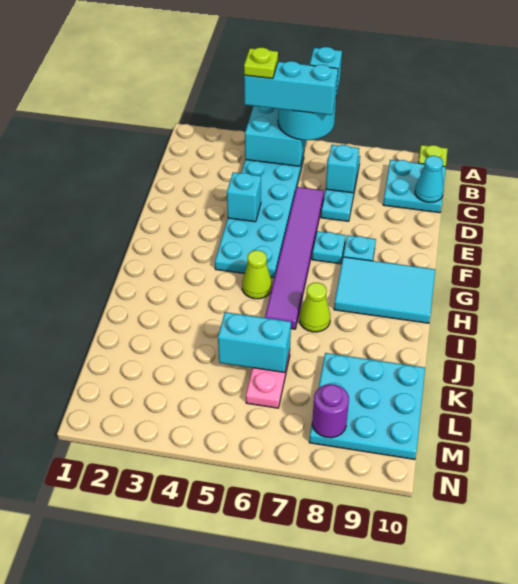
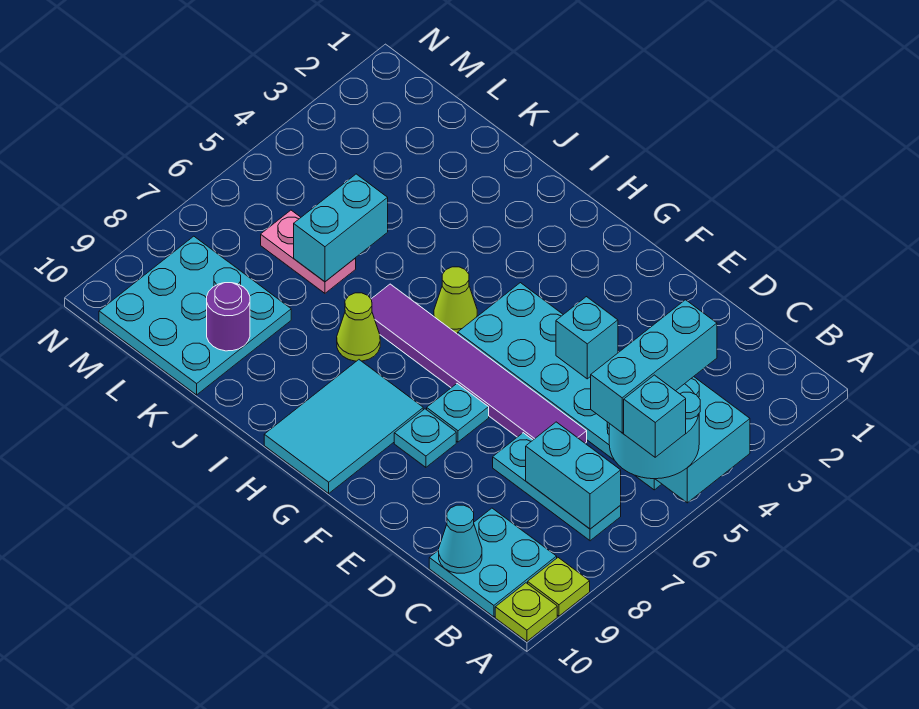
lime plate B4 level 5 -> lime plate A9 level 1
cyan brick C7 level 2 -> cyan brick B7:C7 level 2
purple round brick M8 level 2 -> purple round brick K9 level 2

